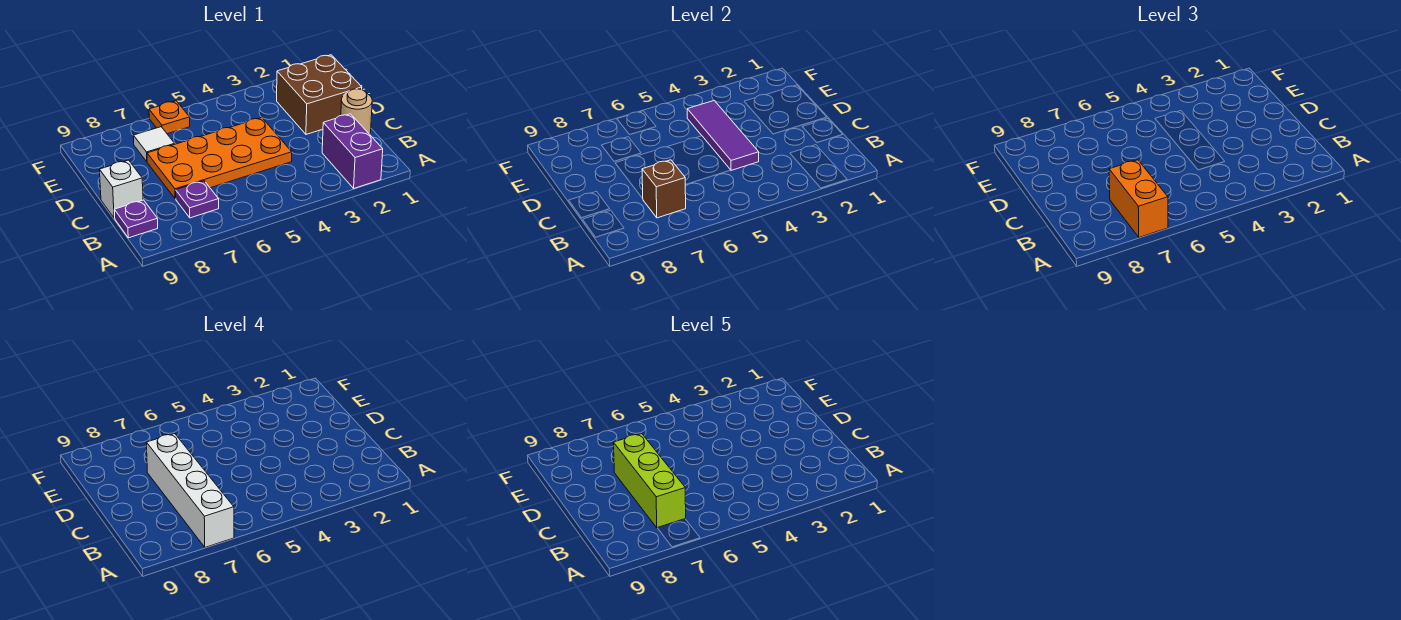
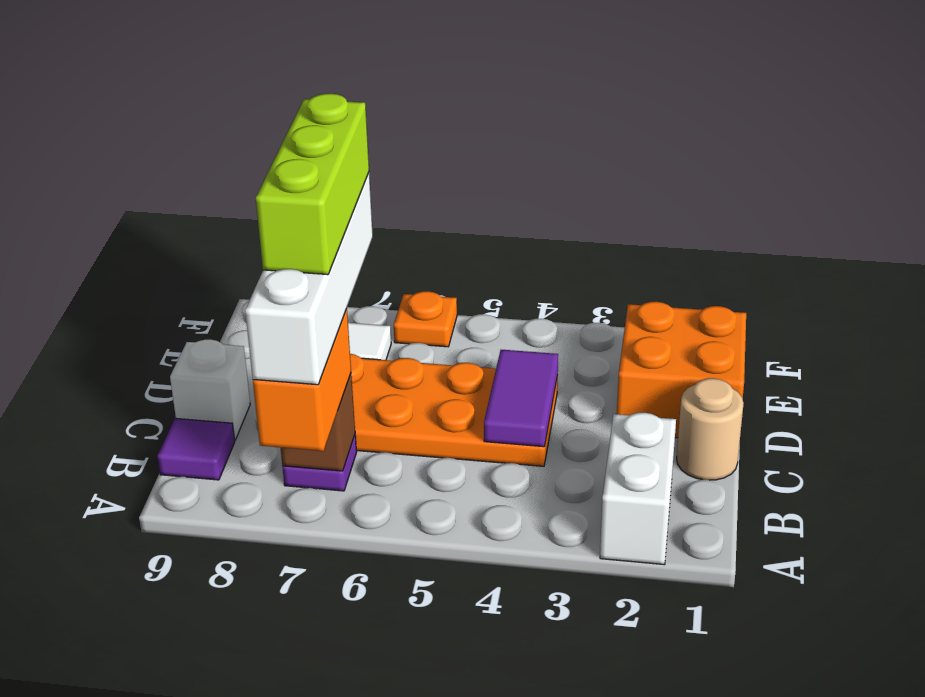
purple brick A2:B2 level 1 -> white brick A2:B2 level 1
purple plate B9 level 1 -> purple tile B9 level 1
purple tile C4:E4 level 2 -> purple tile C4:D4 level 2
brown brick D1:E2 level 1 -> orange brick D1:E2 level 1

